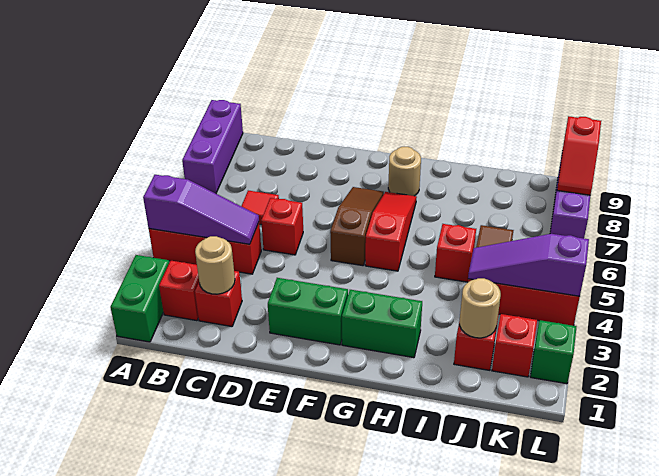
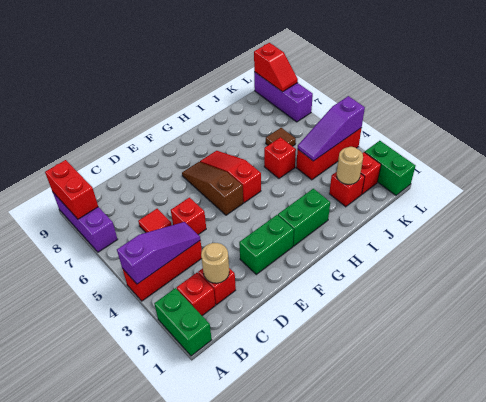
none -> red brick A8:A9 level 2
tan round brick G8 level 1 -> none
green brick L2 level 1 -> green brick L1:L2 level 1

